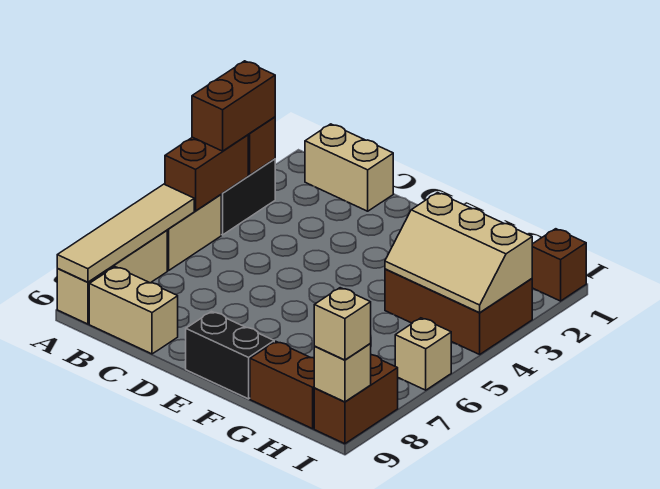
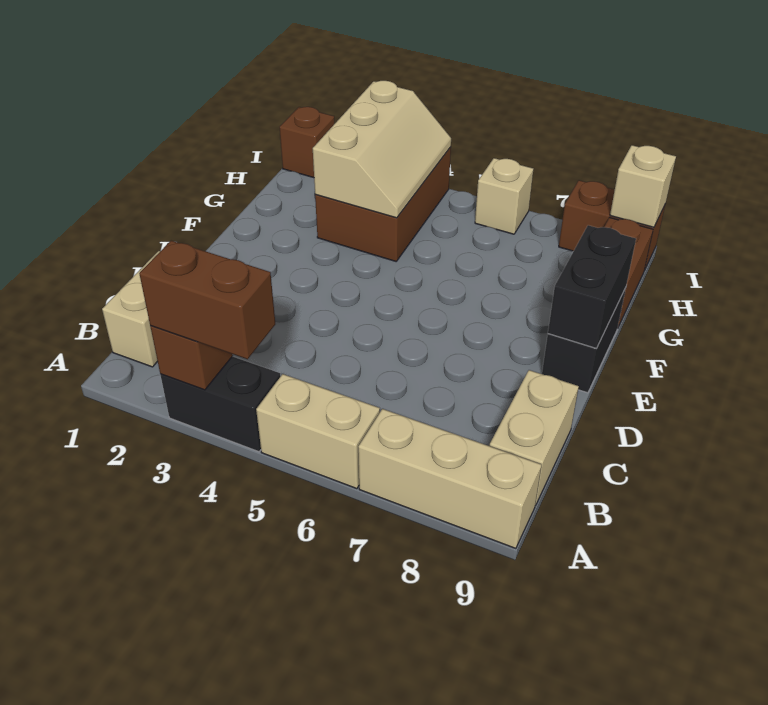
brown brick A4:A5 level 2 -> none
tan tile A6:A9 level 2 -> none
none -> black brick E9:F9 level 2
tan brick I9 level 3 -> none

